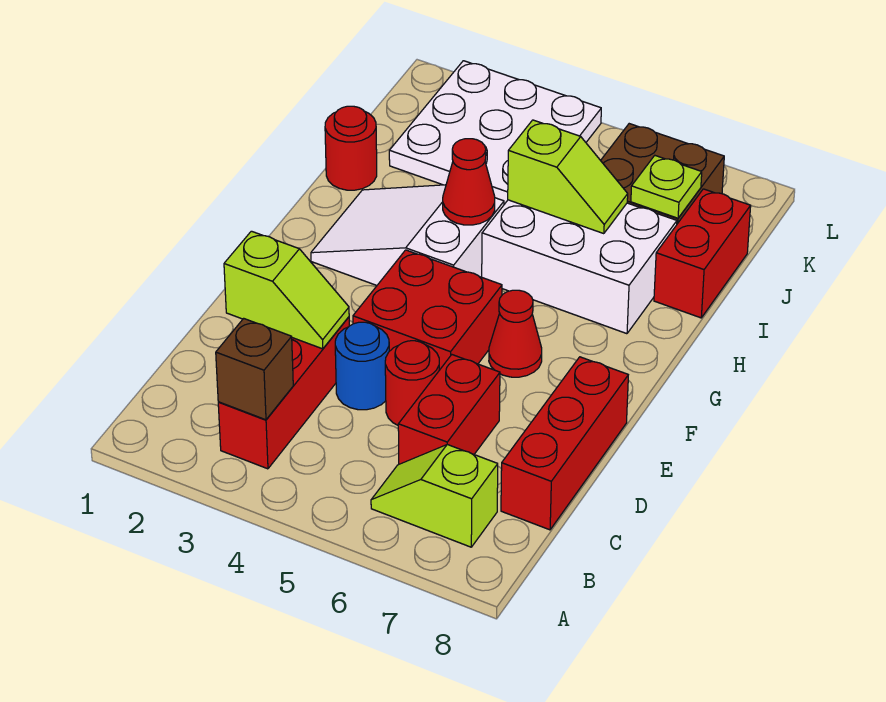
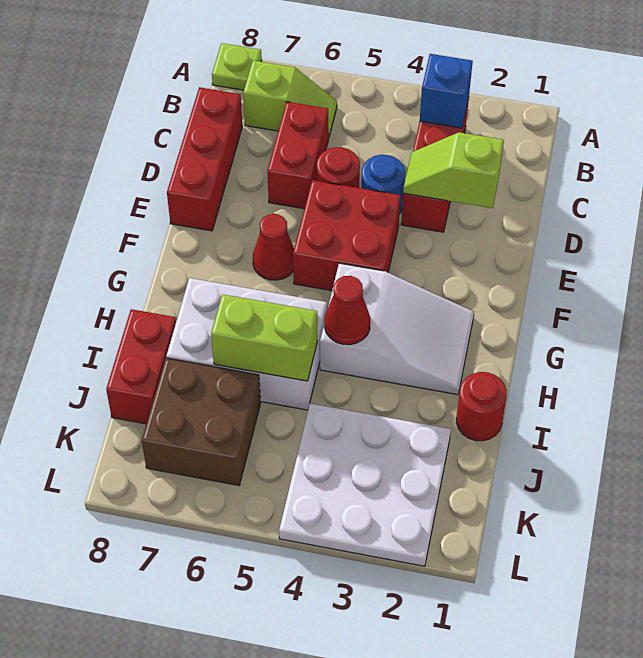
brown brick B3 level 2 -> blue brick B3 level 2
lime slope I5:I6 level 2 top 5 -> lime brick I5:I6 level 2
lime plate J7 level 2 -> lime plate A8 level 1

